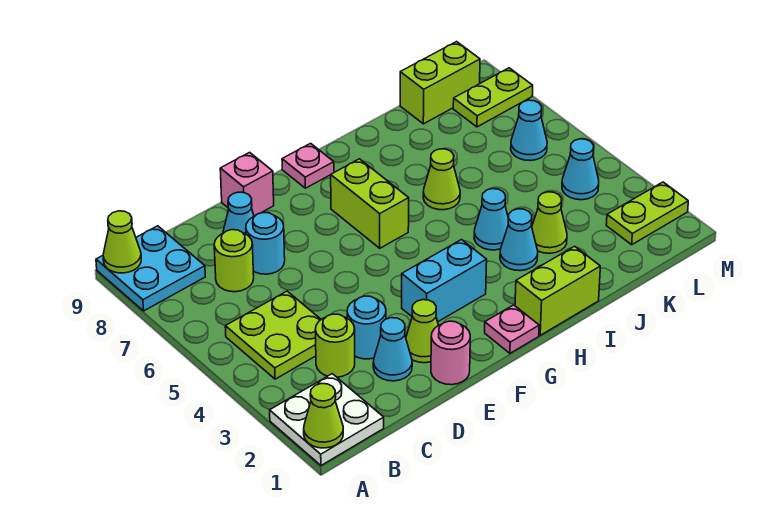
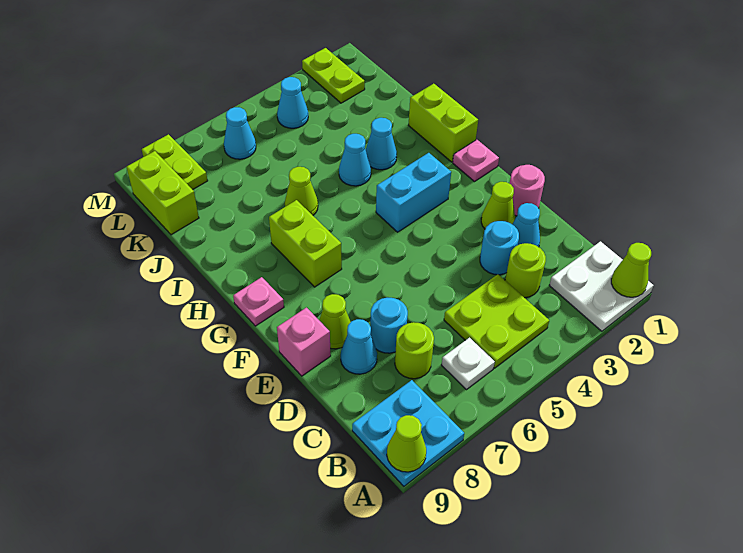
none -> white plate B6 level 1
cyan brick F3:G3 level 1 -> cyan brick G3:G4 level 1
lime brick G6:G7 level 1 -> lime brick G7:H7 level 1
lime cone J3 level 1 -> lime cone E8 level 1

